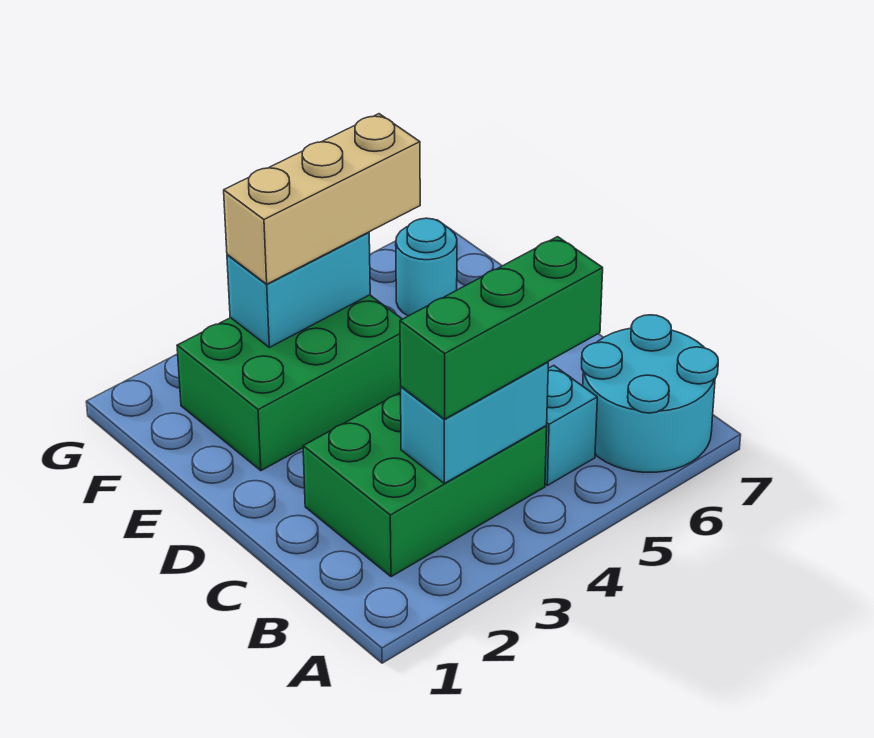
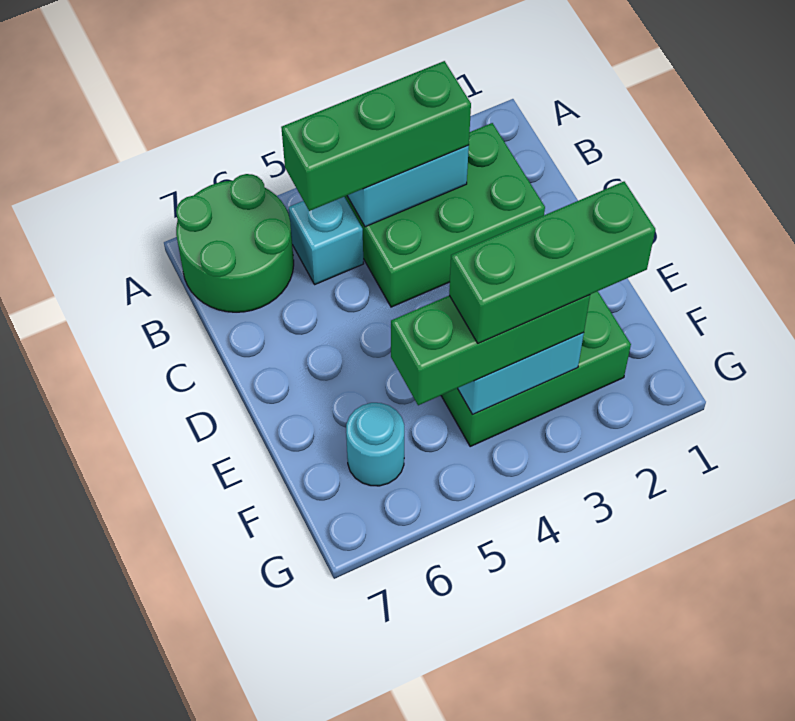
cyan round brick A6:B7 level 1 -> green round brick A6:B7 level 1
none -> green brick F2:F4 level 4
tan brick F3:F5 level 3 -> green brick F3:F5 level 3

